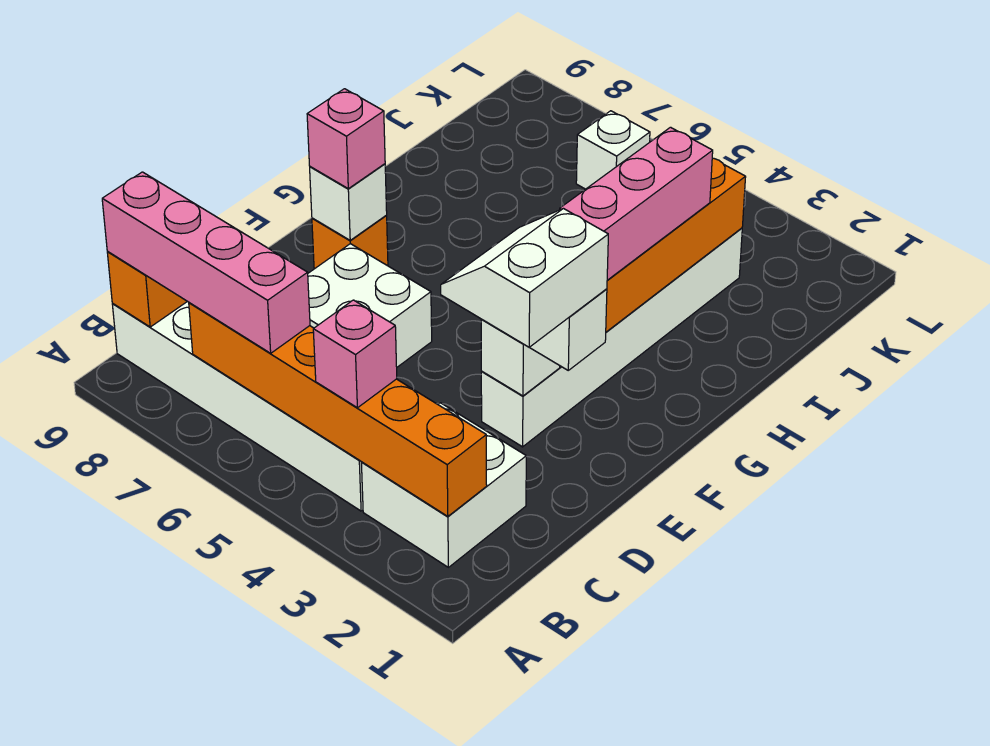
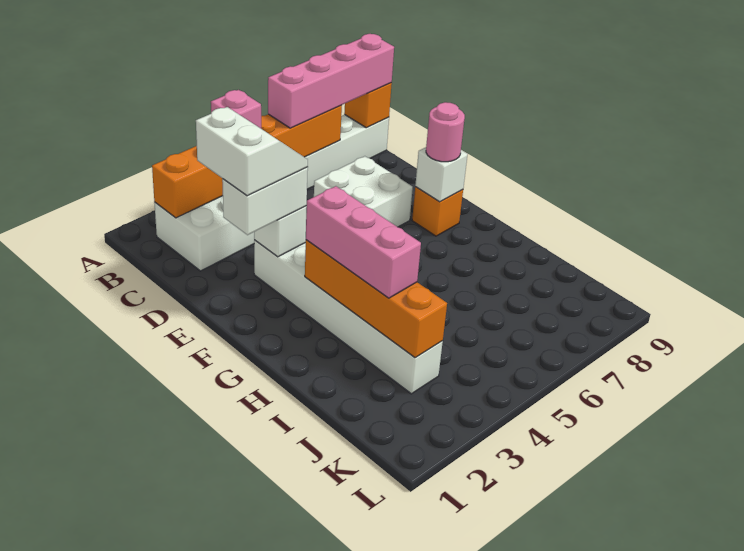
pink brick F8 level 3 -> pink round brick F8 level 3
white brick K6 level 1 -> none

